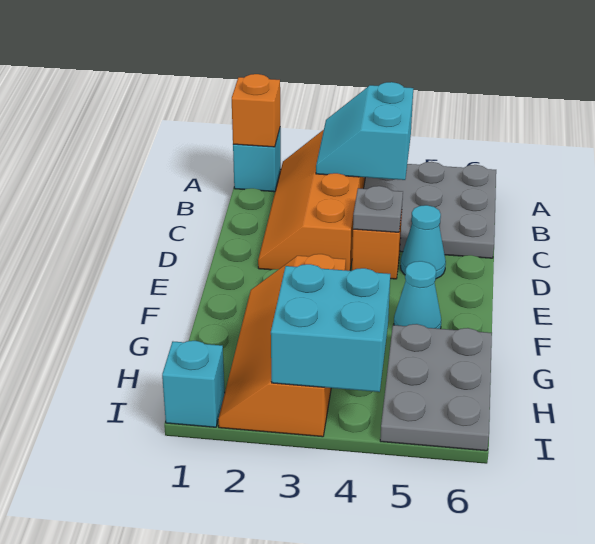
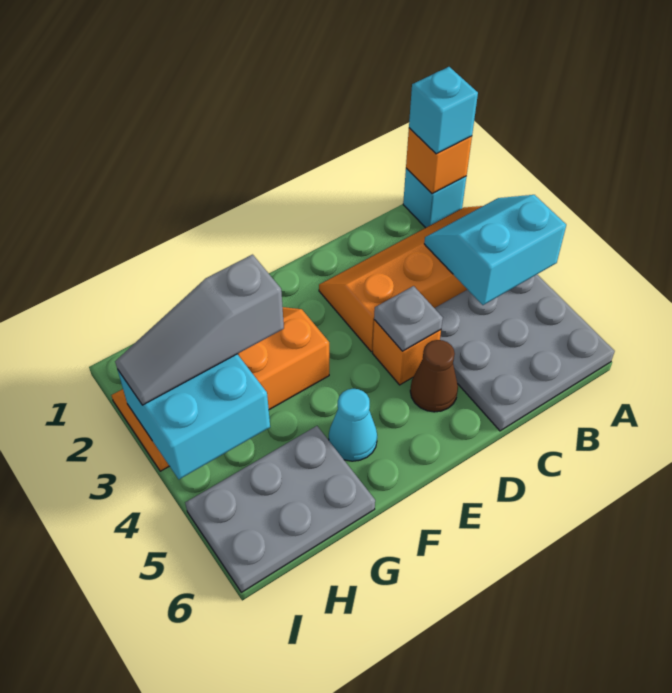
cyan cone D5 level 1 -> brown cone D5 level 1
none -> grey slope G3:I3 level 3 top G
cyan brick I1 level 1 -> cyan brick A1 level 3

